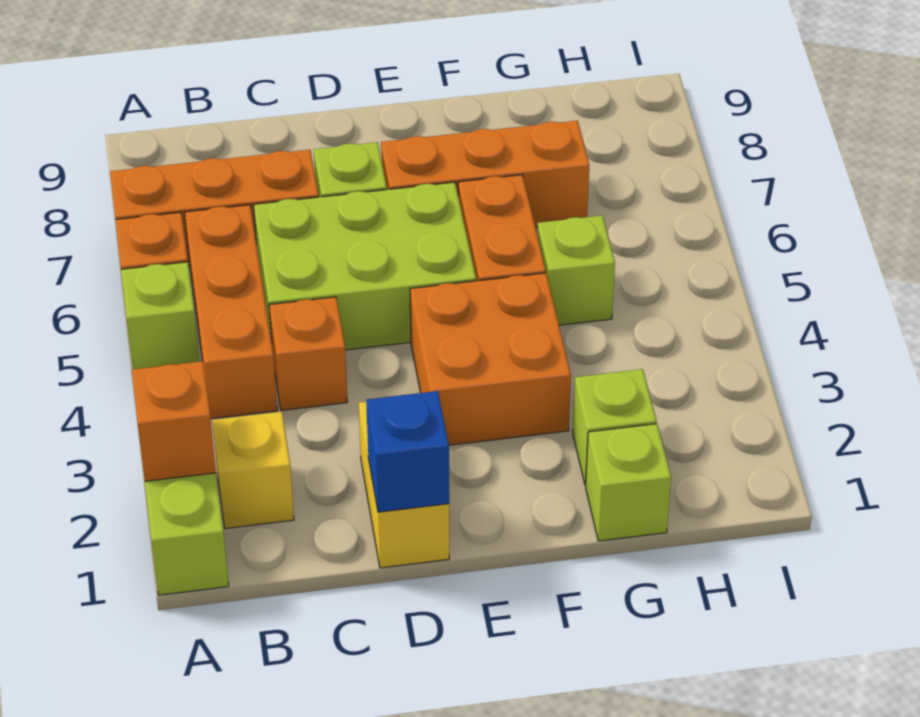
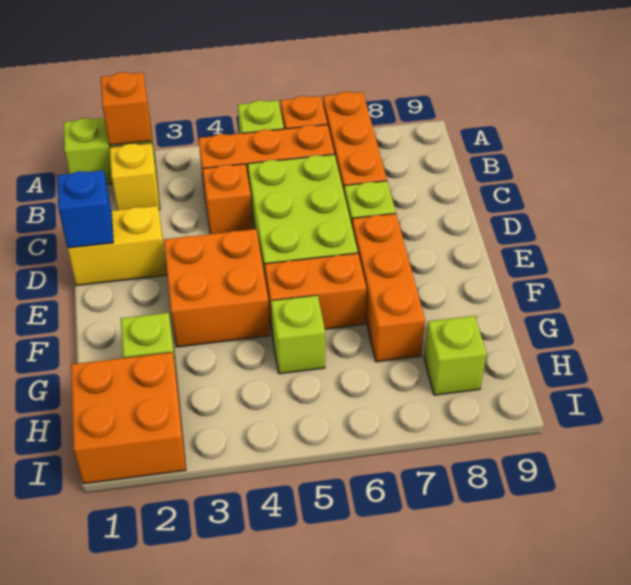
lime brick G1 level 1 -> lime brick H8 level 1
none -> orange brick H1:I2 level 1

